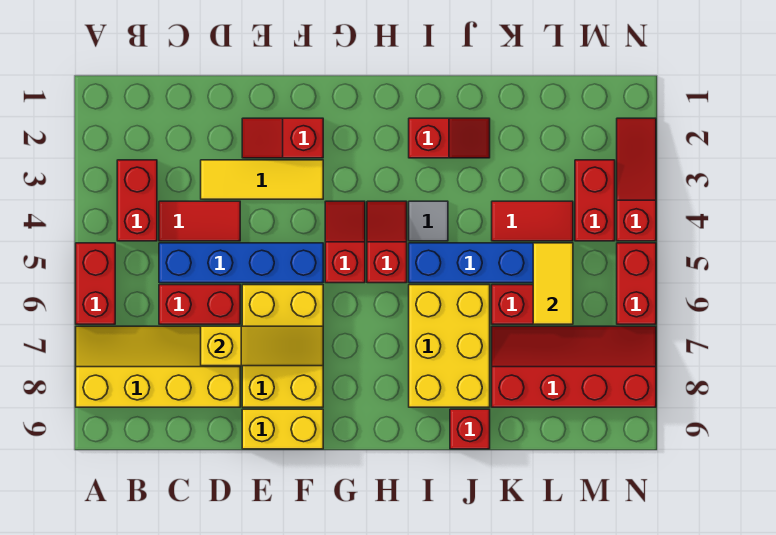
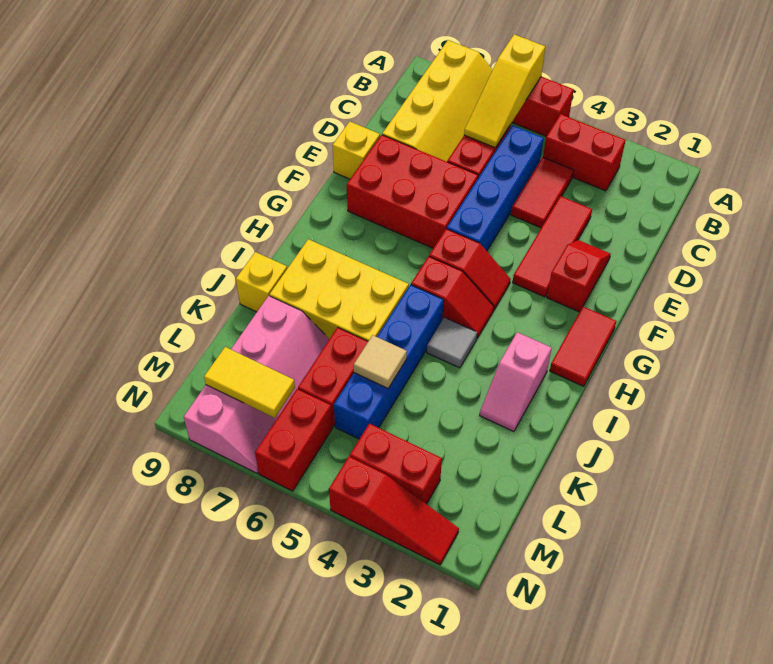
yellow tile D3:F3 level 1 -> red tile D3:F3 level 1
yellow slope D7:F7 level 2 top D -> yellow slope A6:C6 level 2 top A
yellow brick E6:F8 level 1 -> red brick E6:F8 level 1
yellow brick E9:F9 level 1 -> yellow brick E9 level 1
red slope I2:J2 level 1 top I -> pink slope I2:J2 level 1 top I
red brick J9 level 1 -> yellow brick J9 level 1
red tile K4:L4 level 1 -> red tile G1:H1 level 1
none -> tan tile K5 level 2
red slope K7:N8 level 1 top 8 -> pink slope K7:N8 level 1 top 8
yellow tile L5:L6 level 2 -> yellow tile M7:M8 level 2
red brick N5:N6 level 1 -> red brick M6:N6 level 1

